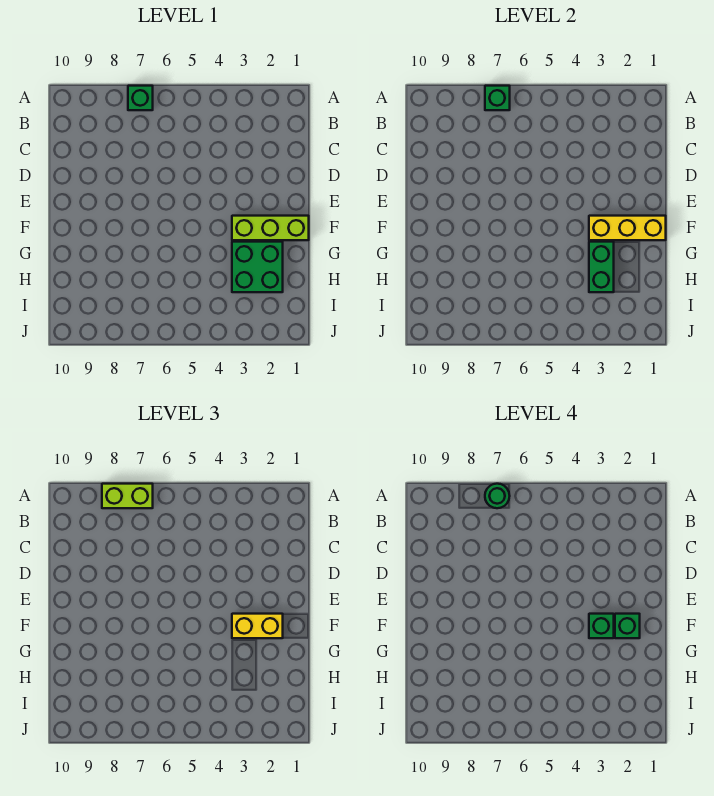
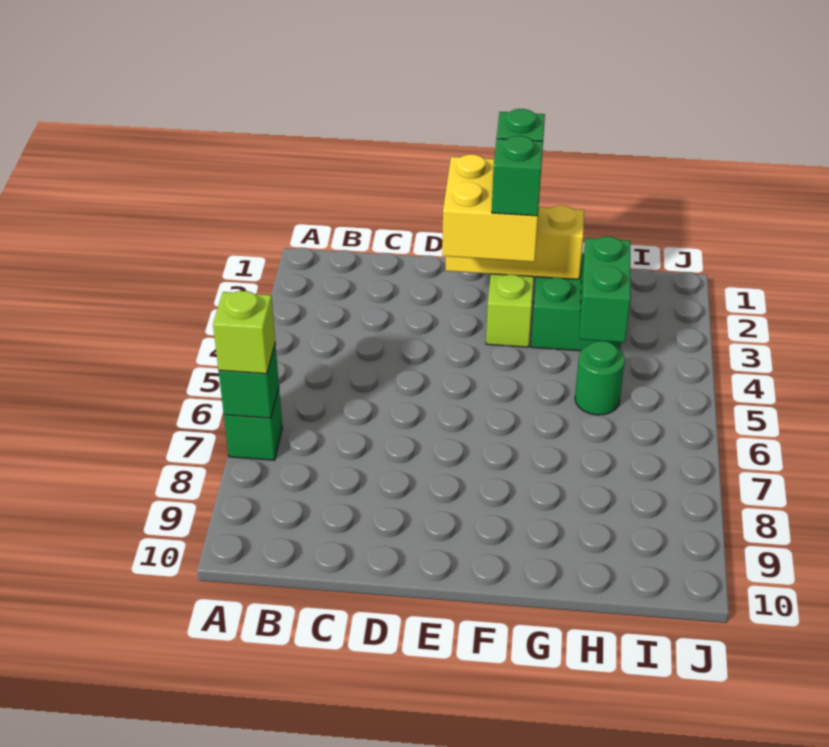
lime brick A7:A8 level 3 -> lime brick A7 level 3
green round brick A7 level 4 -> green round brick H5 level 1
yellow brick F1:F3 level 2 -> yellow brick E2:G2 level 2
yellow brick F2:F3 level 3 -> yellow brick E2:F3 level 3
green brick G3:H3 level 2 -> green brick H3:H4 level 2

